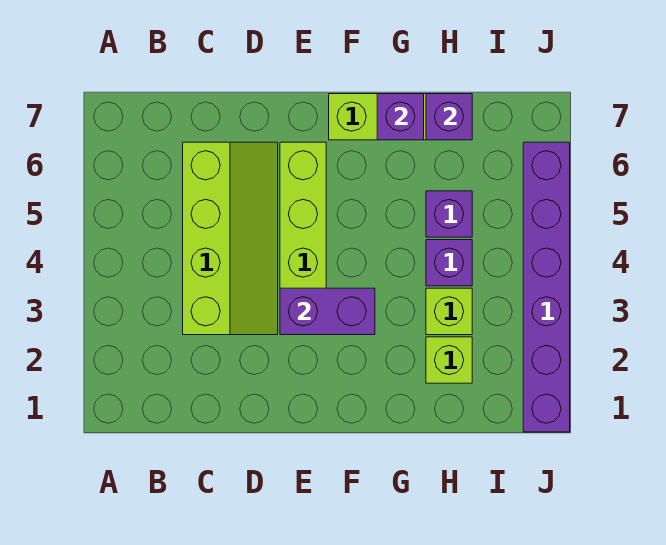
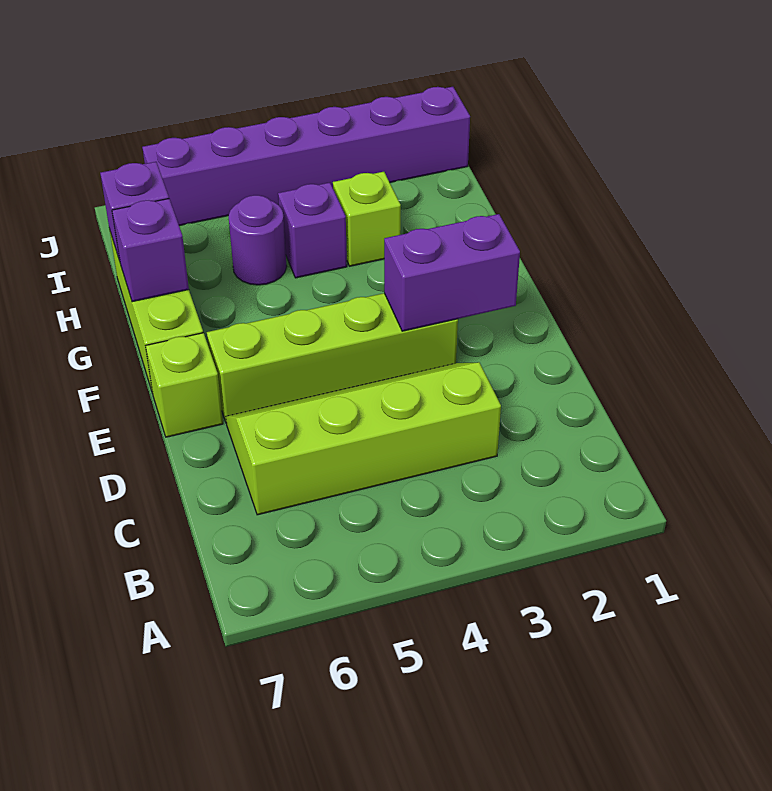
purple brick E3:F3 level 2 -> purple brick E2:E3 level 2
lime brick H2 level 1 -> lime brick E7 level 1
purple brick H5 level 1 -> purple round brick H5 level 1

